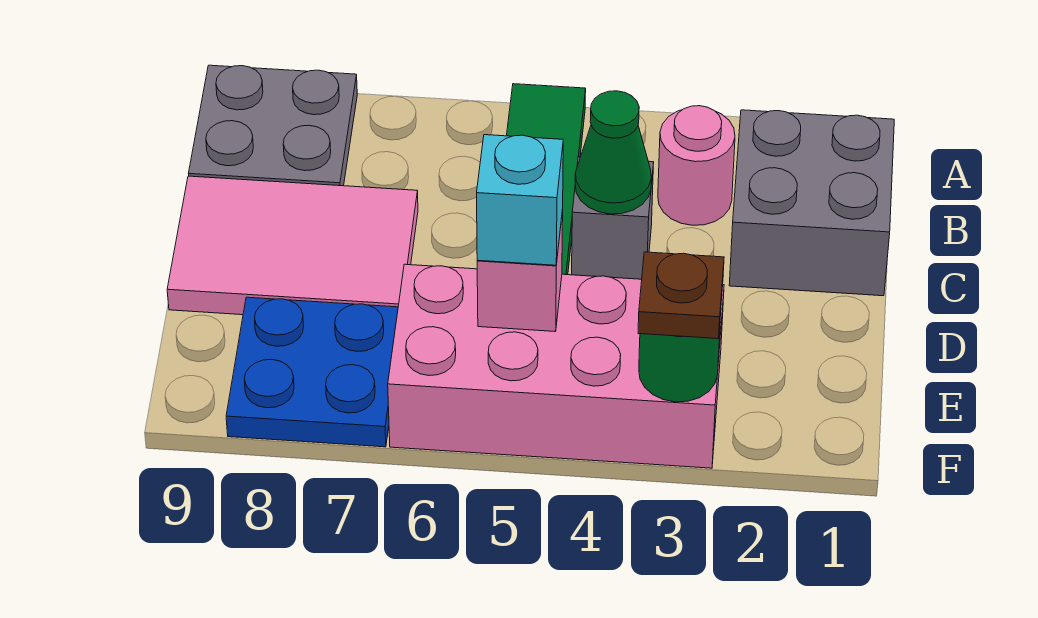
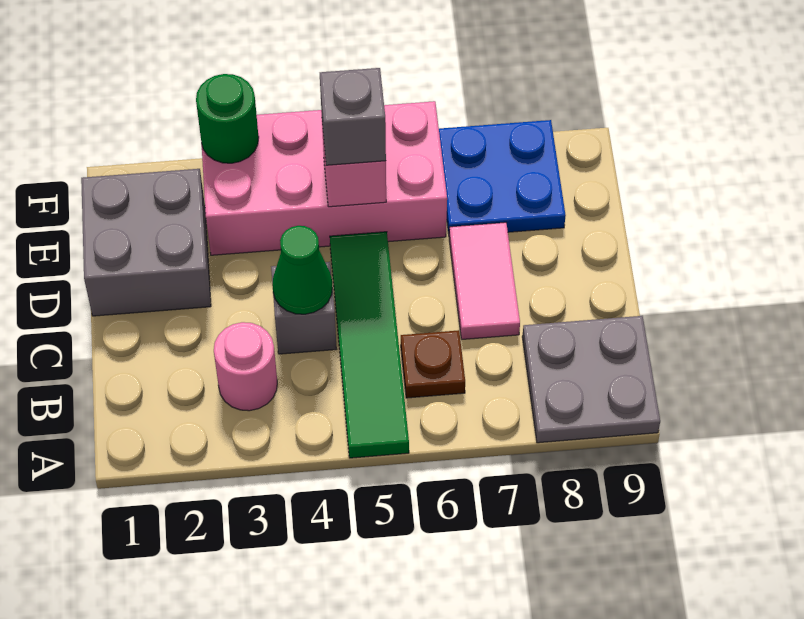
grey brick B1:C2 level 1 -> grey brick D1:E2 level 1
pink tile C7:D9 level 1 -> pink tile C7:D7 level 1
cyan brick E5 level 3 -> grey brick E5 level 3
brown plate F3 level 3 -> brown plate B6 level 1

